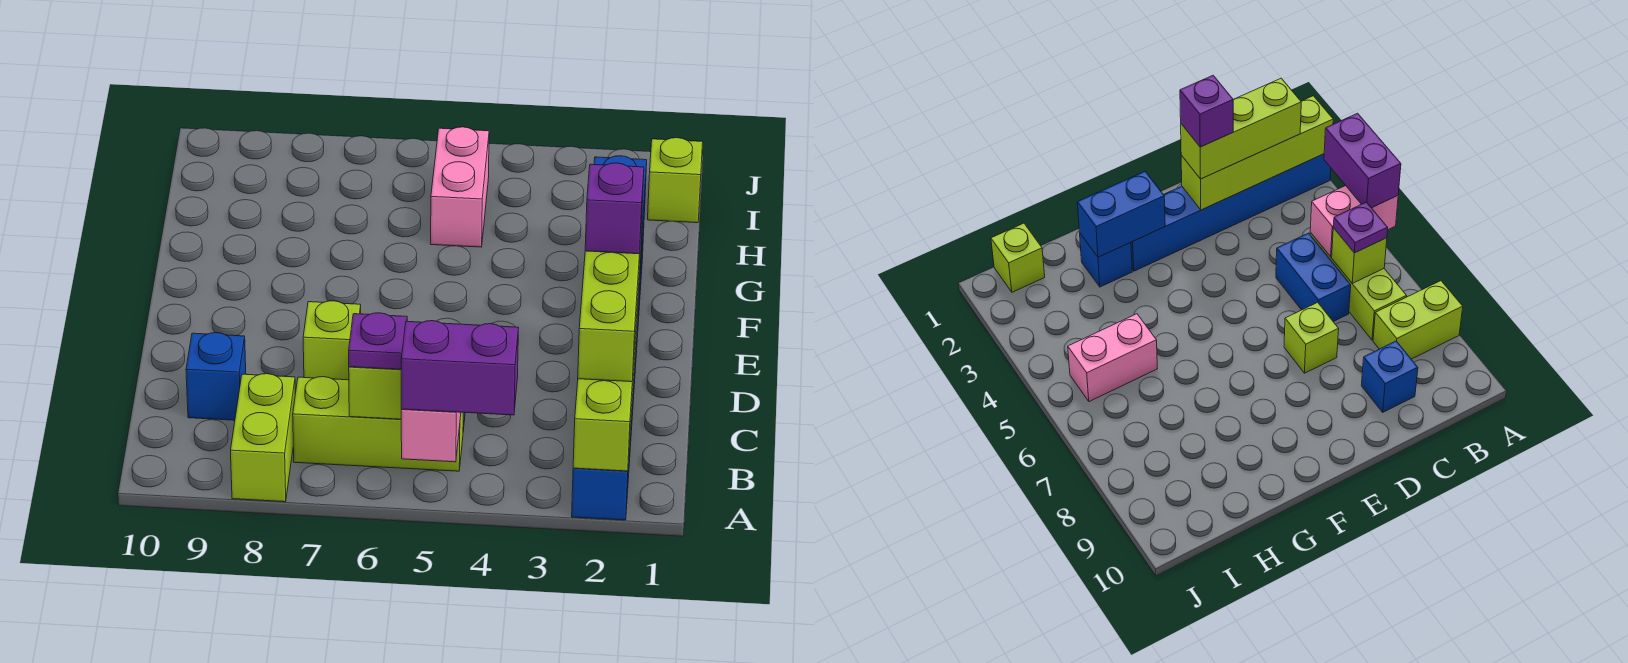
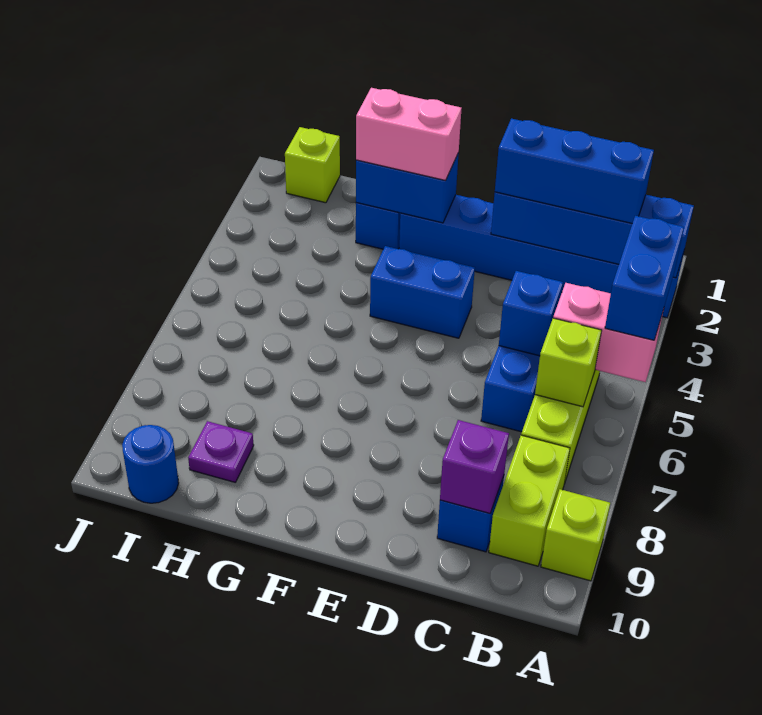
lime brick A2:D2 level 2 -> blue brick A2:D2 level 2
purple brick A4:A5 level 3 -> blue brick A4:A5 level 3
lime brick A8:B8 level 1 -> lime brick B8:B9 level 1
lime brick B2:D2 level 3 -> blue brick B2:D2 level 3
purple plate B6 level 3 -> purple plate H9 level 1
none -> blue brick C5 level 2
purple brick D2 level 4 -> purple brick C9 level 2
lime brick D7 level 1 -> lime brick A9 level 1
none -> blue brick E4:F4 level 1
pink brick H5:I5 level 1 -> pink brick F2:G2 level 3
none -> blue round brick I10 level 1

